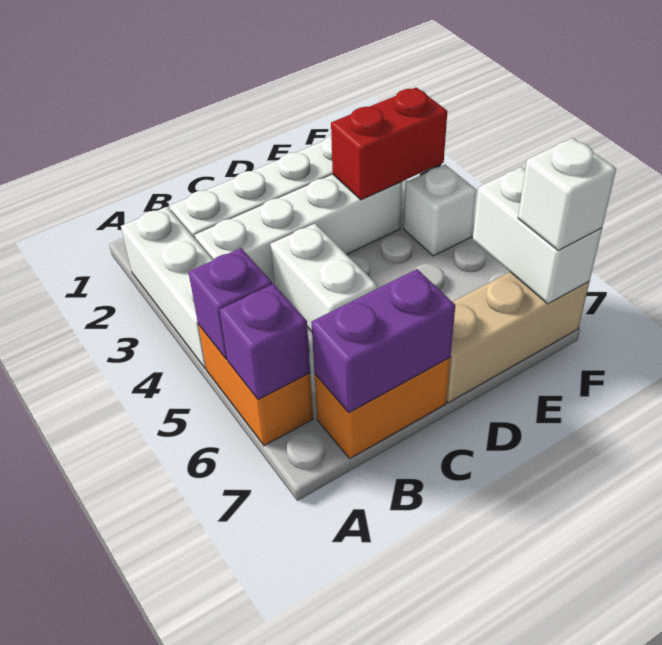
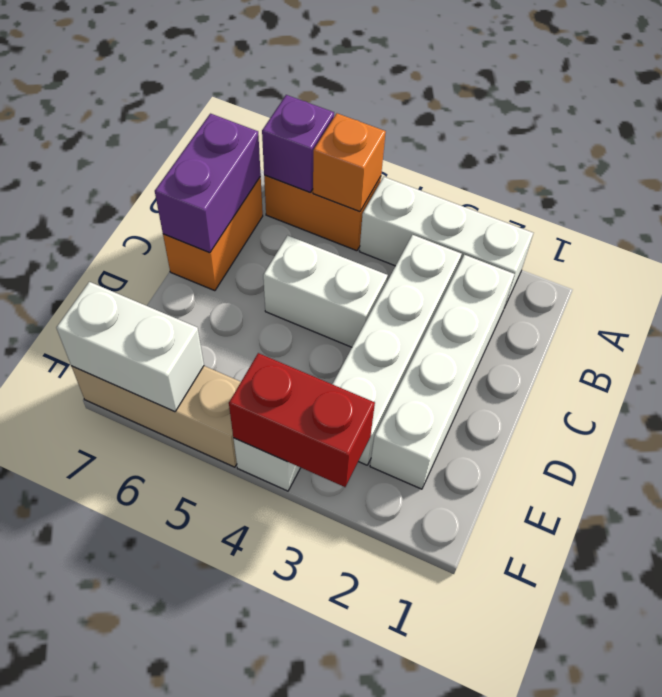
purple brick A5 level 2 -> orange brick A5 level 2
tan brick D7:F7 level 1 -> tan brick F5:F7 level 1
red brick E3:F3 level 2 -> red brick F3:F4 level 2
white brick F7 level 3 -> none

